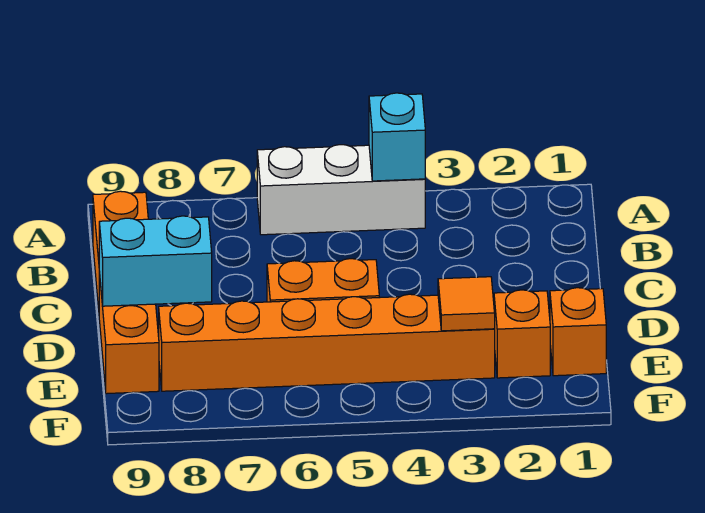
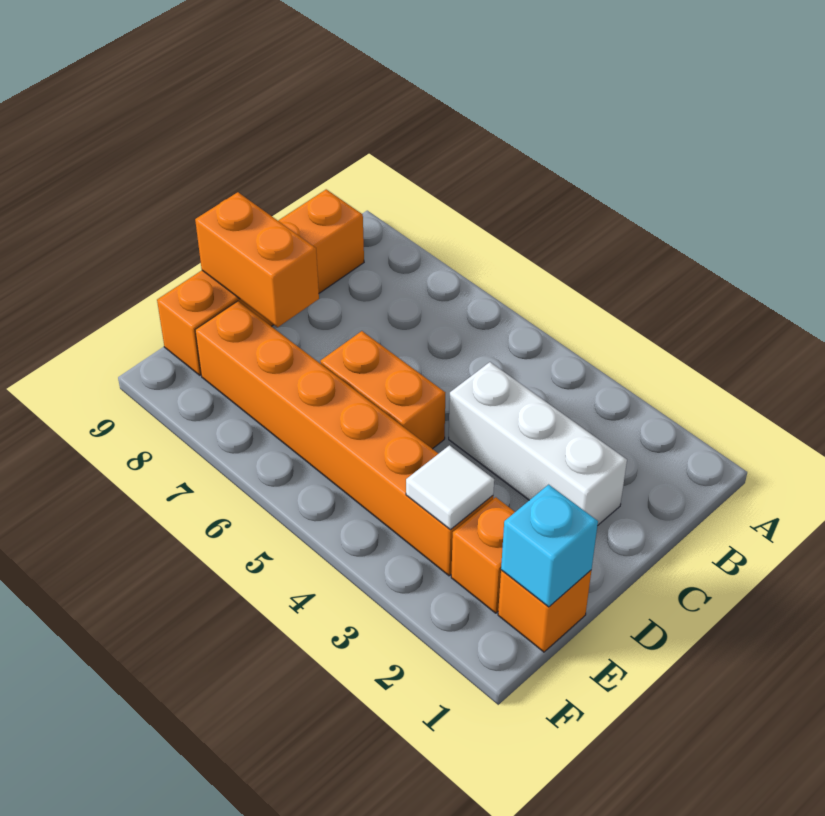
white brick A4:A6 level 1 -> white brick C2:C4 level 1
cyan brick A4 level 2 -> cyan brick E1 level 2
cyan brick D8:D9 level 2 -> orange brick D8:D9 level 2
orange tile E3 level 2 -> white tile E3 level 2

